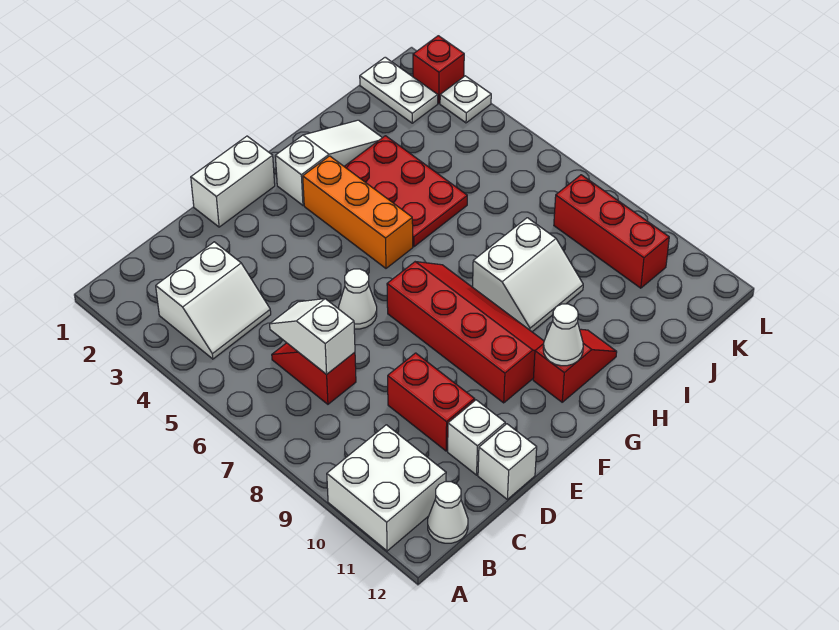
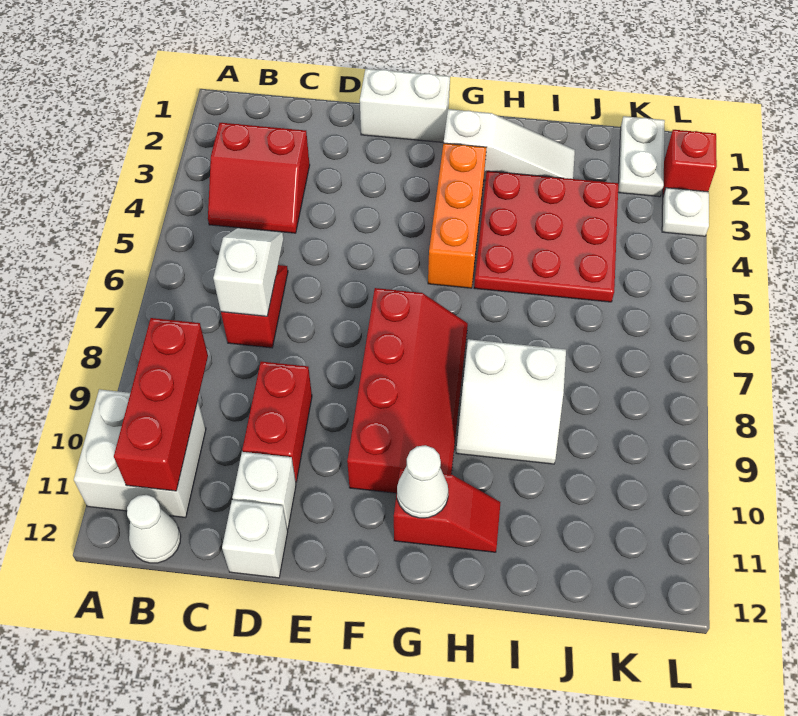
white slope B3:C4 level 1 top 3 -> red slope B3:C4 level 1 top 3
white cone E6 level 1 -> none
red plate H3:I5 level 1 -> red plate H3:J5 level 1
red brick K8:K10 level 1 -> red brick B9:B11 level 2

